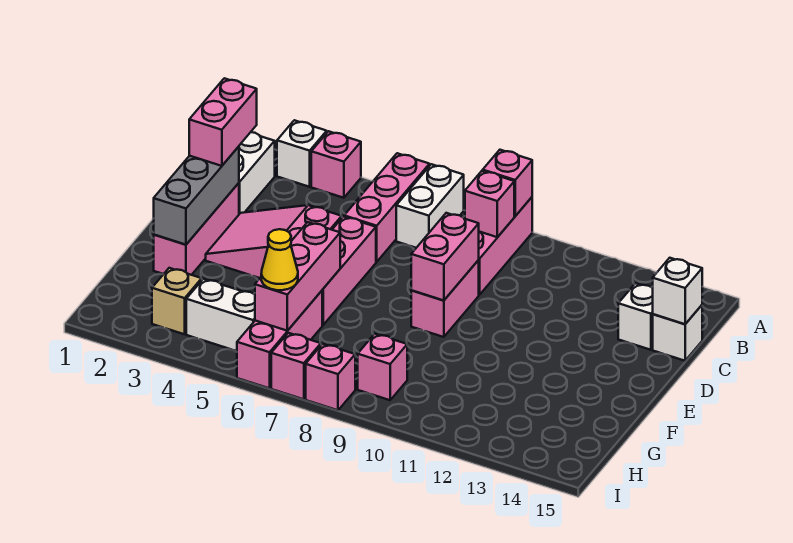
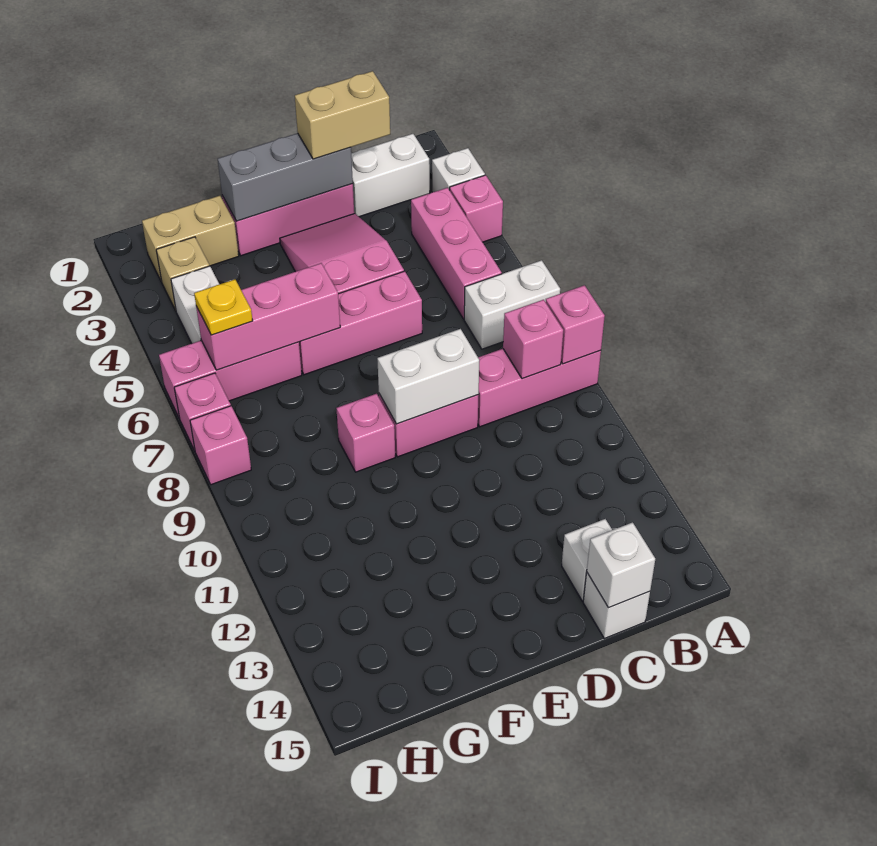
pink brick A6:C6 level 1 -> pink brick B4:B6 level 1
pink brick C2:D2 level 3 -> tan brick C2:D2 level 3
pink brick D9:E9 level 2 -> white brick D9:E9 level 2
none -> tan brick G2:H2 level 1
yellow cone H6 level 3 -> yellow plate H6 level 3
pink brick H9 level 1 -> pink brick F9 level 1

